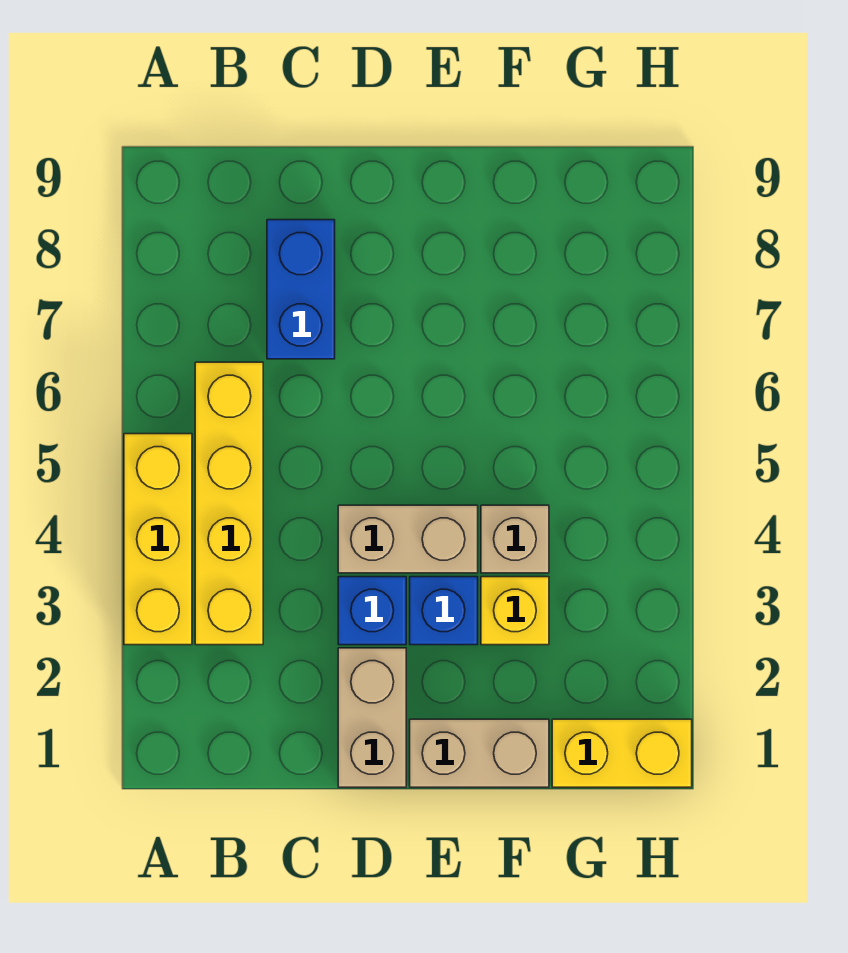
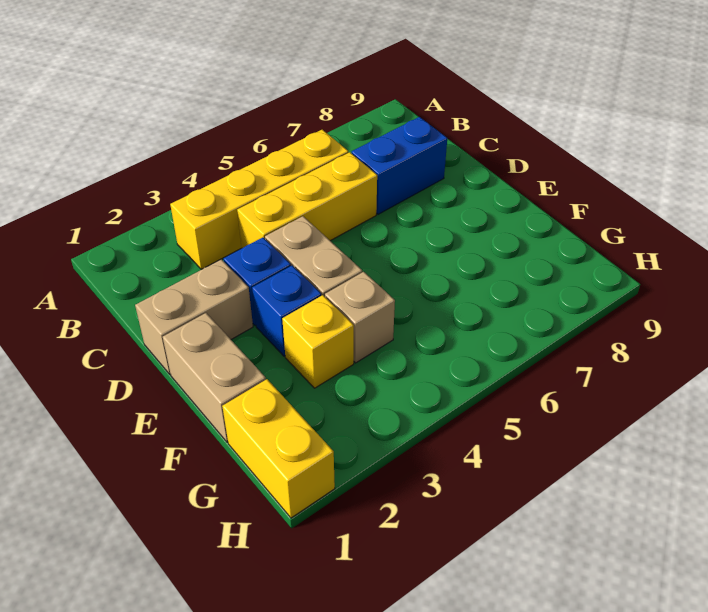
yellow brick A3:A5 level 1 -> yellow brick C4:C6 level 1

